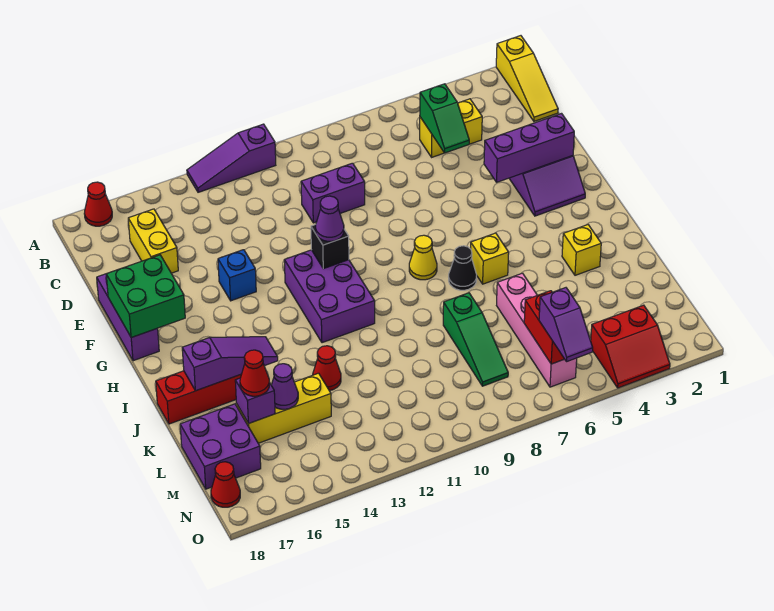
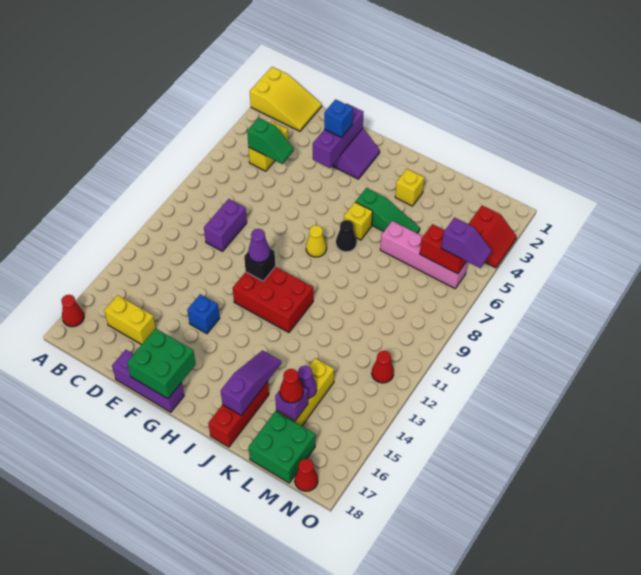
yellow slope A1:C1 level 1 top A -> yellow slope A1:C2 level 1 top A
purple slope A11:A13 level 1 top 11 -> none
none -> blue brick F3 level 3
purple brick G11:I12 level 1 -> red brick G11:I12 level 1
green slope K8:M8 level 1 top K -> green slope I5:K5 level 1 top I
red cone K13 level 1 -> red cone N12 level 1
purple brick L17:M18 level 1 -> green brick L17:M18 level 1

